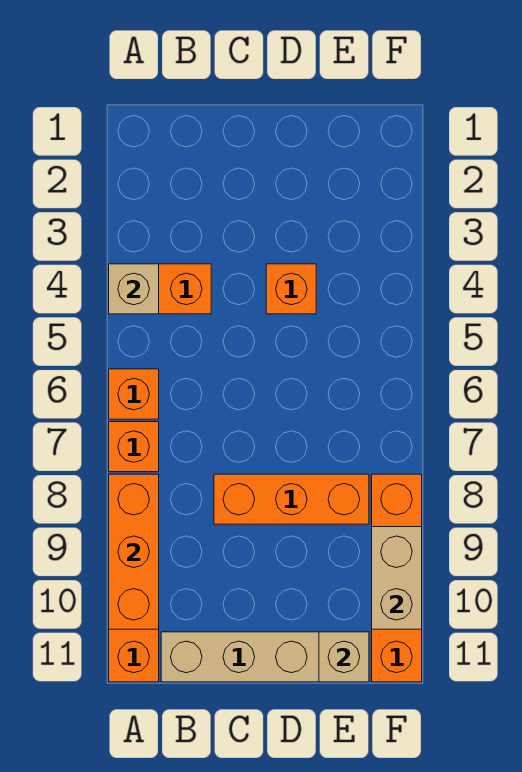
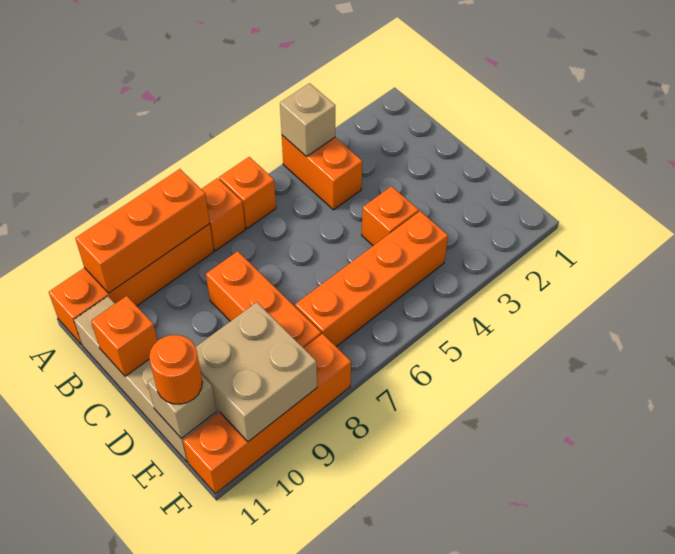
none -> orange brick C11 level 2
none -> orange brick E4:E7 level 1
none -> orange round brick E11 level 3
tan brick F9:F10 level 2 -> tan brick E9:F10 level 2

